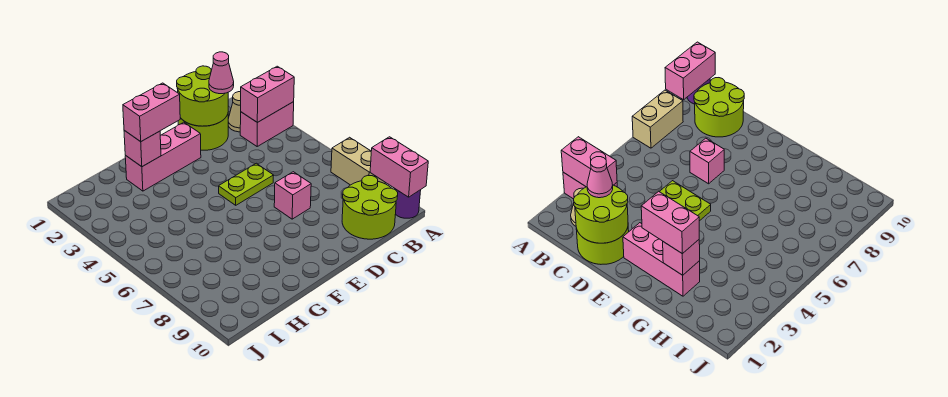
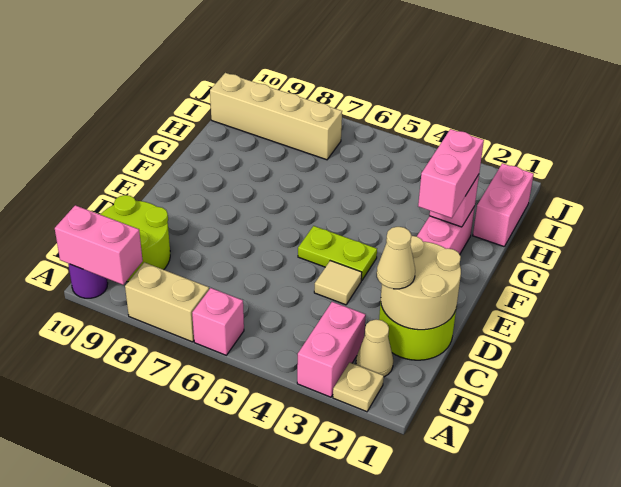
none -> tan plate A2 level 1
pink brick A3:B3 level 2 -> pink brick H1:I1 level 1
lime round brick C1:D2 level 2 -> tan round brick C1:D2 level 2
pink cone C2 level 3 -> tan cone C2 level 3
none -> tan tile D4 level 1
lime plate D5:E5 level 1 -> lime plate E4:E5 level 1
pink brick D7 level 1 -> pink brick A6 level 1
none -> tan brick I7:I10 level 1

